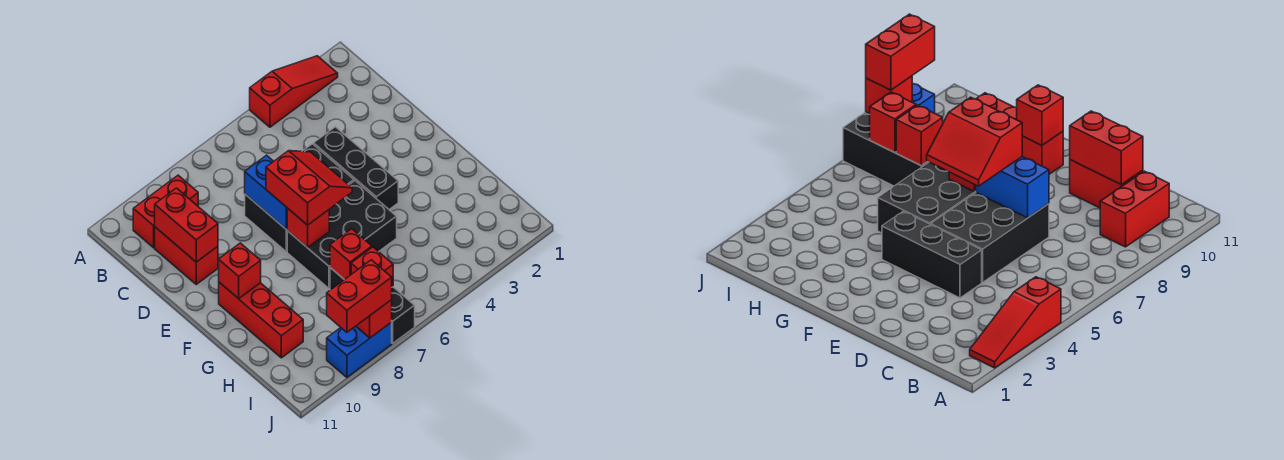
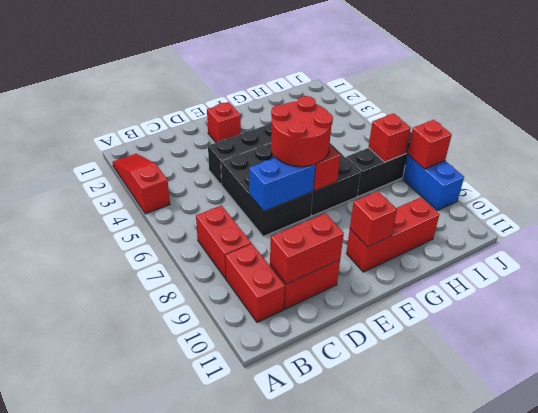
red slope E6:F7 level 3 top 7 -> red round brick E6:F7 level 3
red brick H7 level 2 -> red brick E2 level 1
red brick J8:J9 level 3 -> red brick B7:B8 level 1

